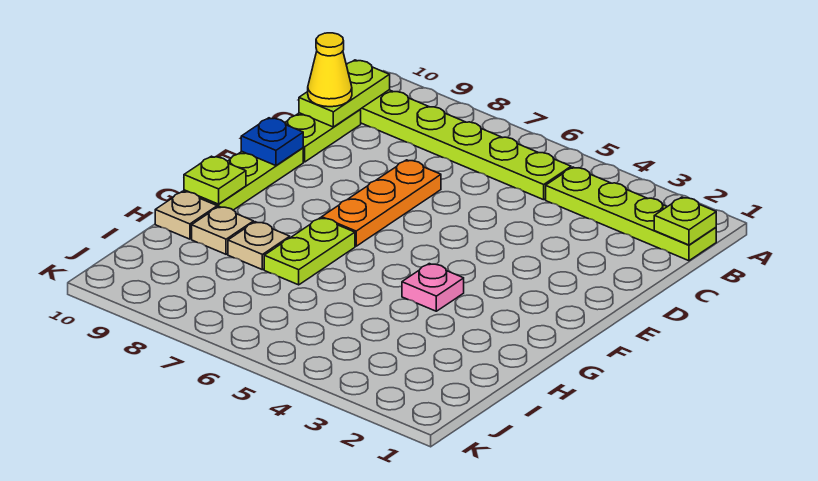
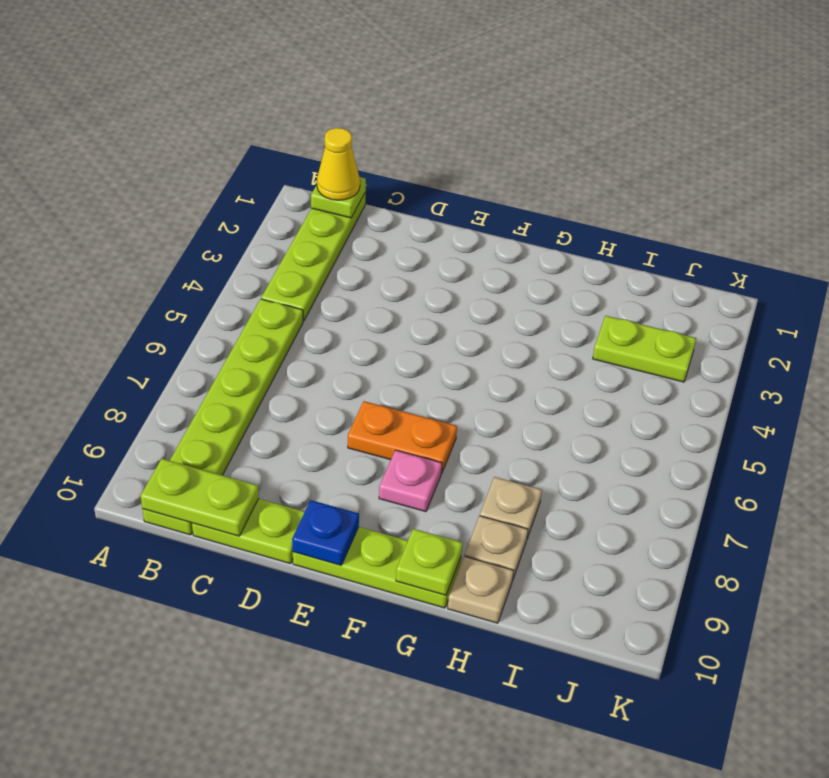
yellow cone C10 level 3 -> yellow cone B1 level 3
orange plate D7:F7 level 1 -> orange plate E7:F7 level 1
pink plate G4 level 1 -> pink plate F8 level 1
lime plate G7:H7 level 1 -> lime plate I3:J3 level 1

